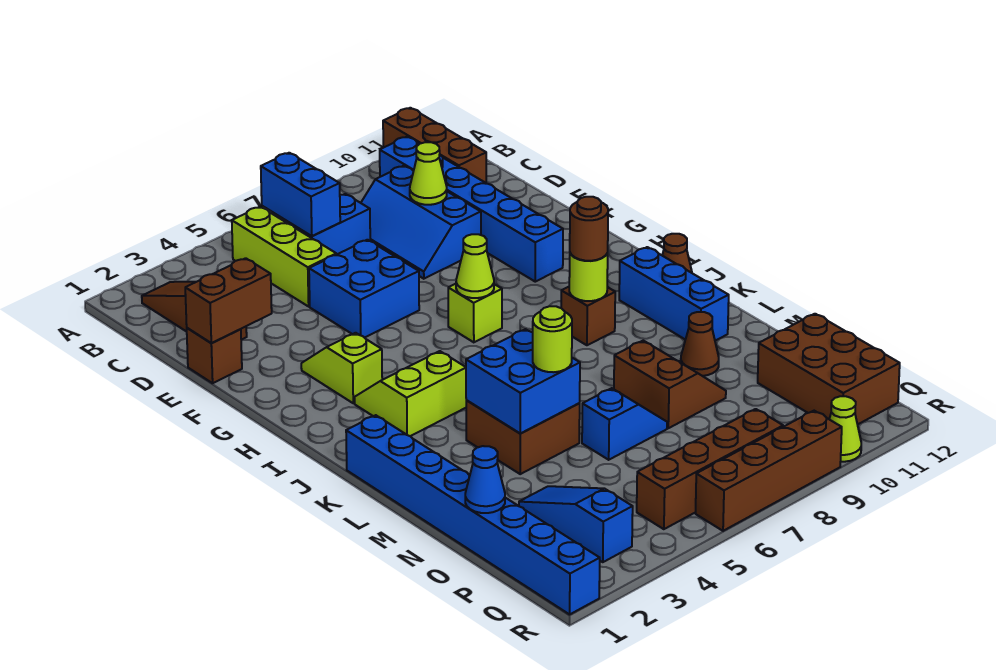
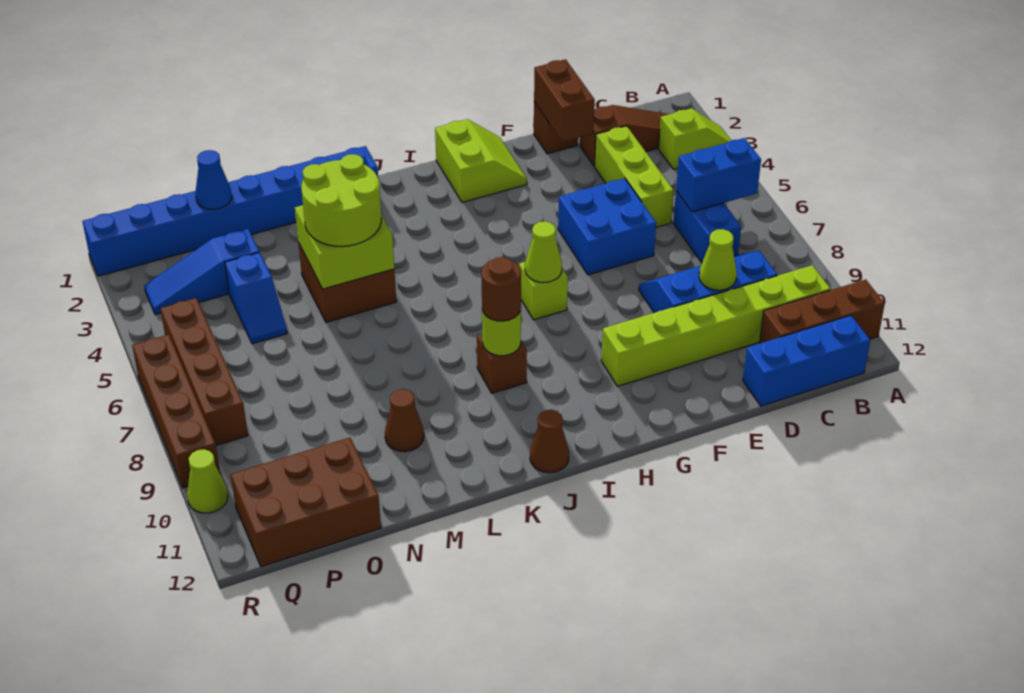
lime brick B5:D5 level 1 -> lime brick D3:D5 level 1
blue brick B10:G10 level 1 -> lime brick B10:G10 level 1
lime slope G3:H3 level 1 top H -> lime slope A3:B3 level 1 top B
lime slope I3:J4 level 1 top J -> lime slope G1:H2 level 1 top H
blue brick J11:L11 level 1 -> blue brick B12:D12 level 1
blue brick L4:M5 level 2 -> lime brick L4:M5 level 2
lime round brick M5 level 3 -> lime round brick L4:M5 level 3
brown slope M8:N9 level 1 top 8 -> none
blue slope N6:N7 level 1 top 6 -> blue slope O4:O5 level 1 top 4
blue slope O3:Q3 level 1 top Q -> blue slope O3:Q3 level 1 top O

